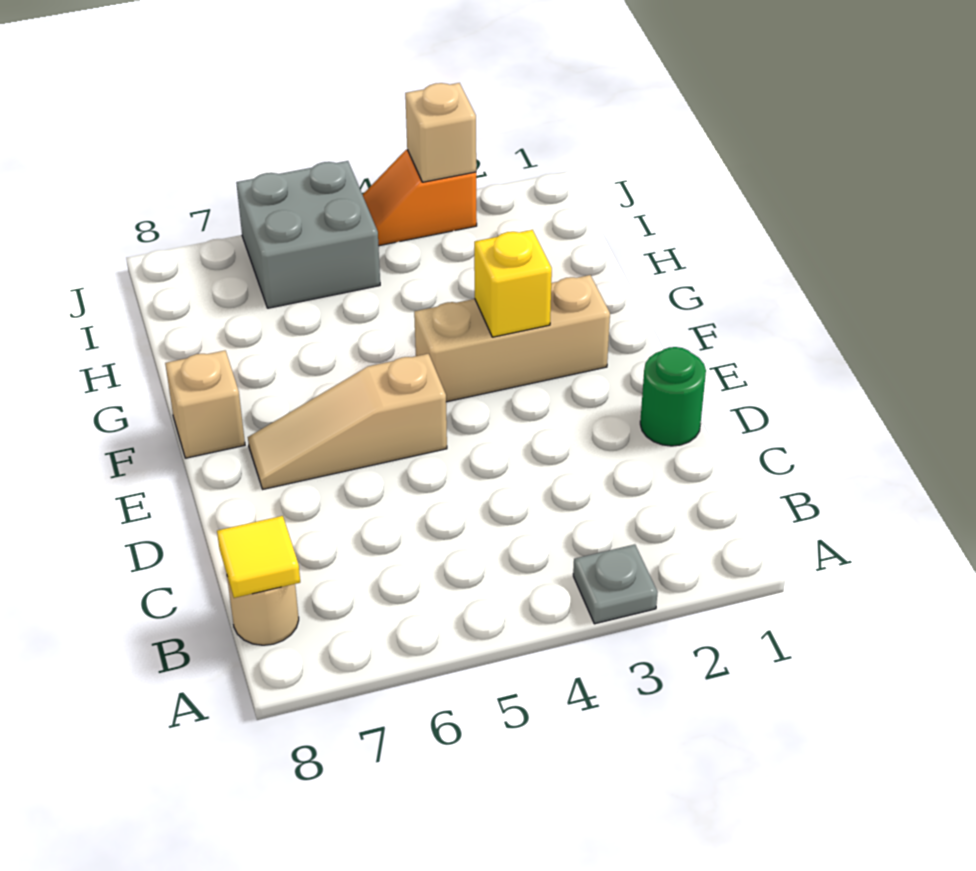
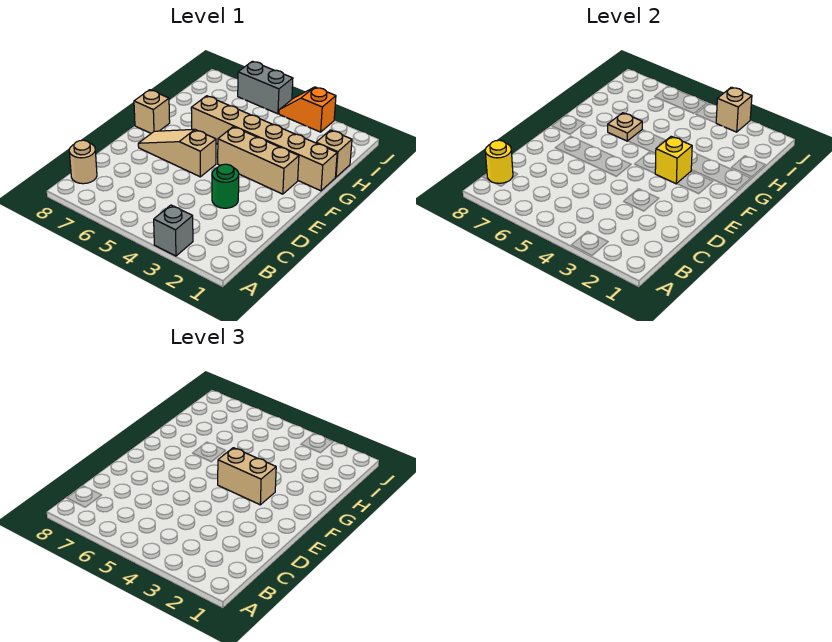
grey plate A3 level 1 -> grey brick A3 level 1
yellow tile B8 level 2 -> yellow round brick B8 level 2
green round brick D1 level 1 -> green round brick D3 level 1
none -> tan brick F3:F4 level 3
none -> tan brick G1:G6 level 1
none -> tan plate G6 level 2
none -> tan brick H1 level 1
grey brick I5:J6 level 1 -> grey brick J5:J6 level 1

